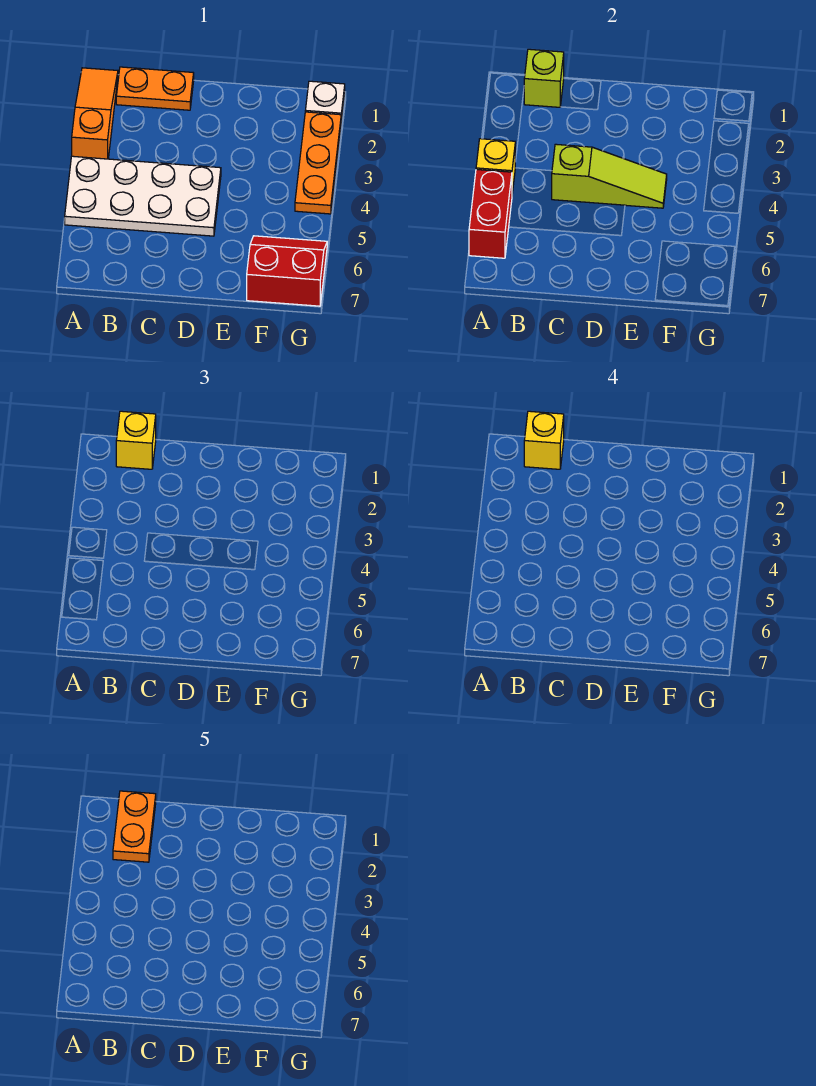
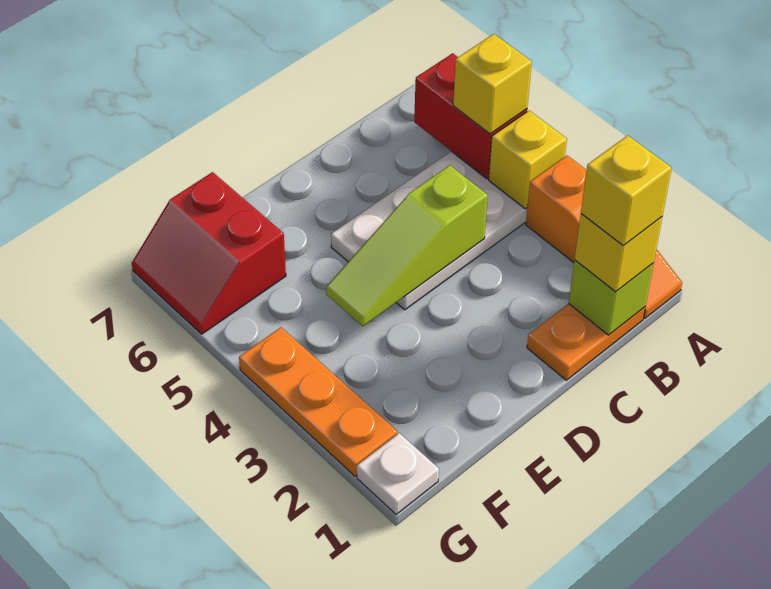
none -> yellow brick A5 level 3
orange plate B1:B2 level 5 -> none
red slope F6:G7 level 1 top 7 -> red slope F6:G7 level 1 top F

